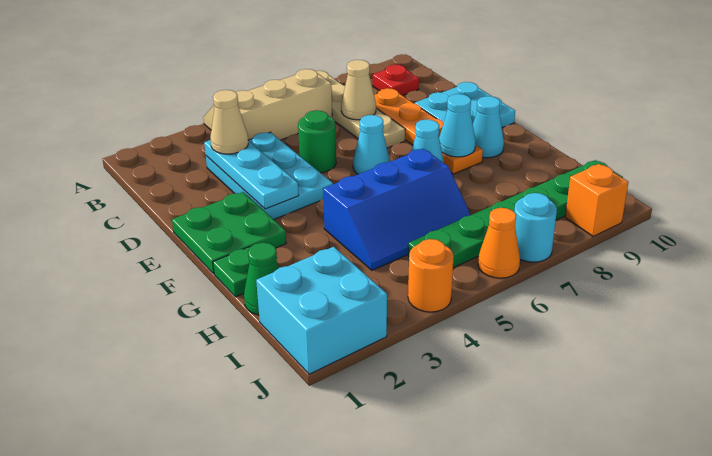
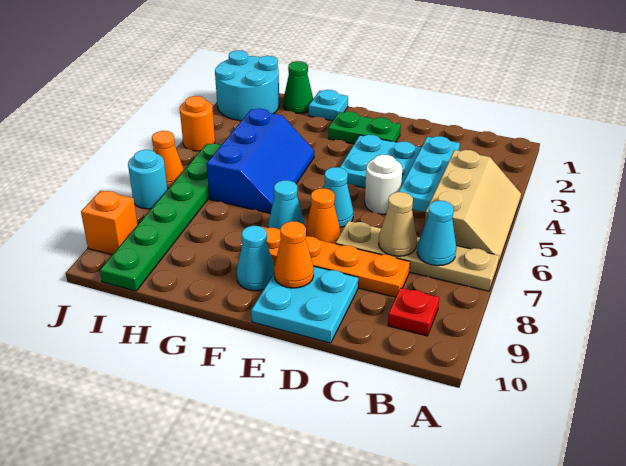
cyan plate C3:E3 level 2 -> cyan plate C3:C5 level 2
tan cone C3 level 3 -> none
green round brick D5 level 1 -> white round brick D5 level 1
green plate E1:F2 level 1 -> green plate E2:F2 level 1
none -> orange cone E7 level 1
none -> orange cone E9 level 2
cyan cone F8 level 2 -> cyan cone B7 level 2
green plate G1 level 1 -> cyan plate G1 level 1
blue slope G4:H6 level 1 top G -> blue slope G4:H6 level 1 top H
cyan brick I1:J2 level 1 -> cyan round brick I1:J2 level 1

